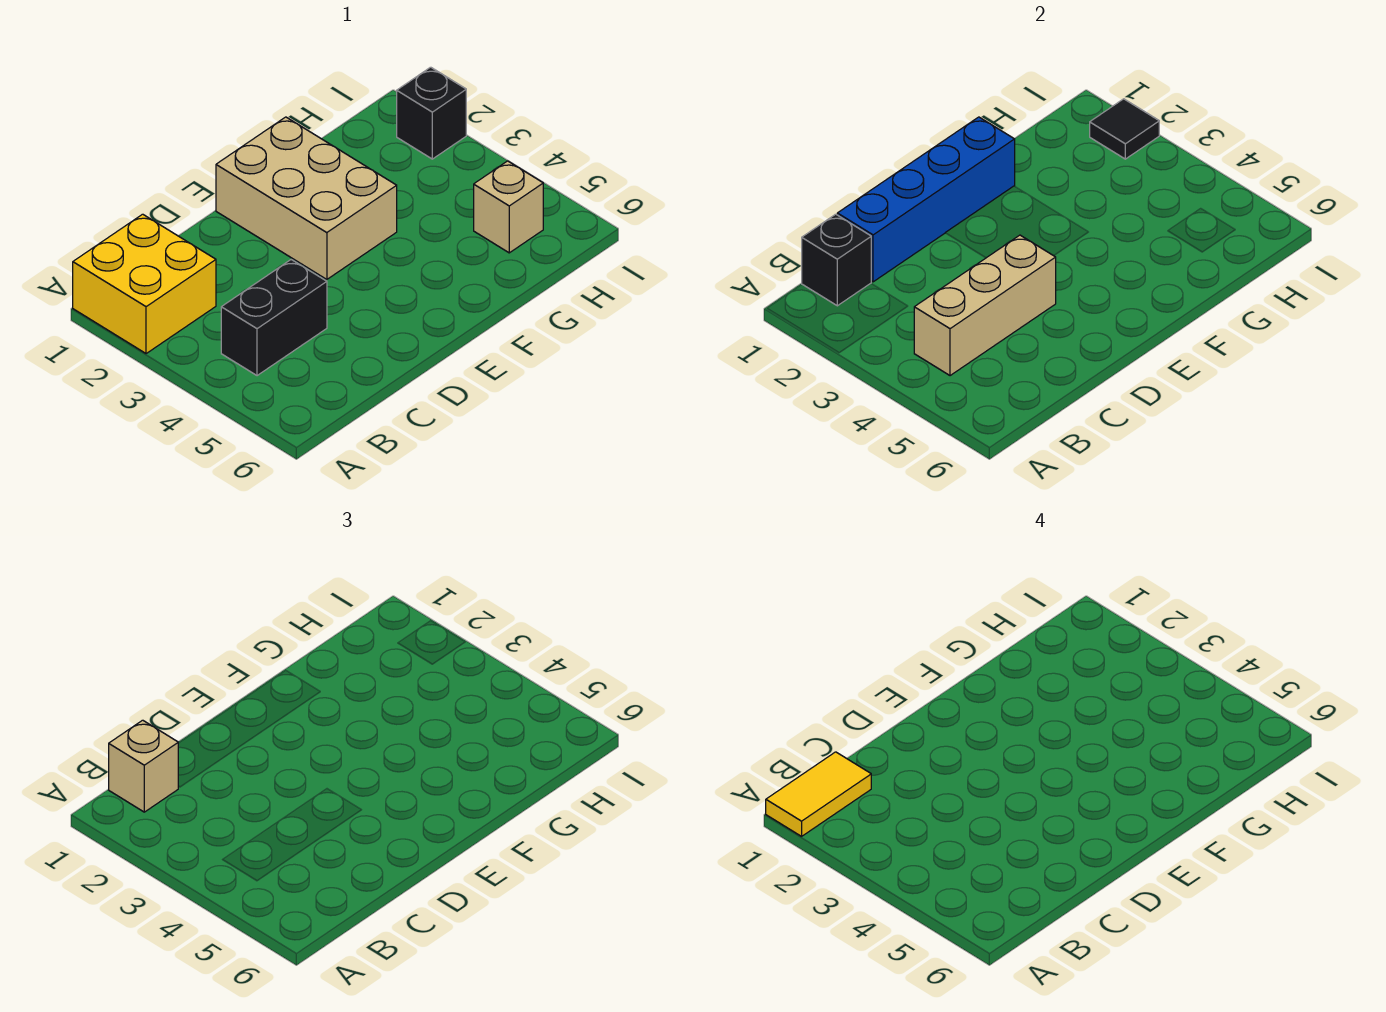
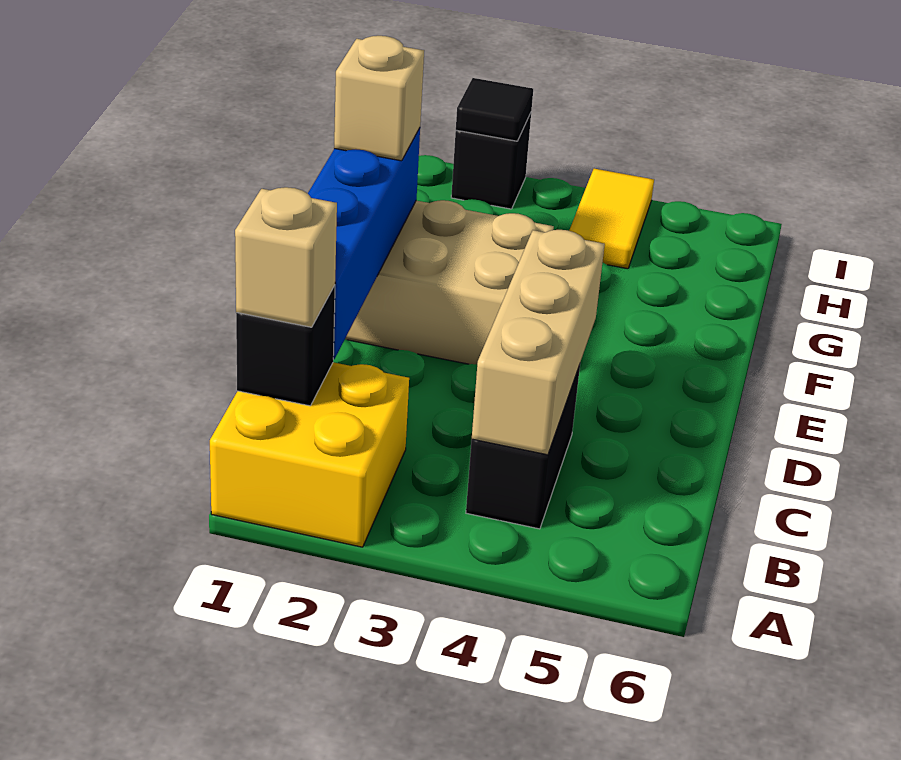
yellow tile A1:B1 level 4 -> yellow tile H4:I4 level 1
tan brick H5 level 1 -> tan brick F1 level 3

